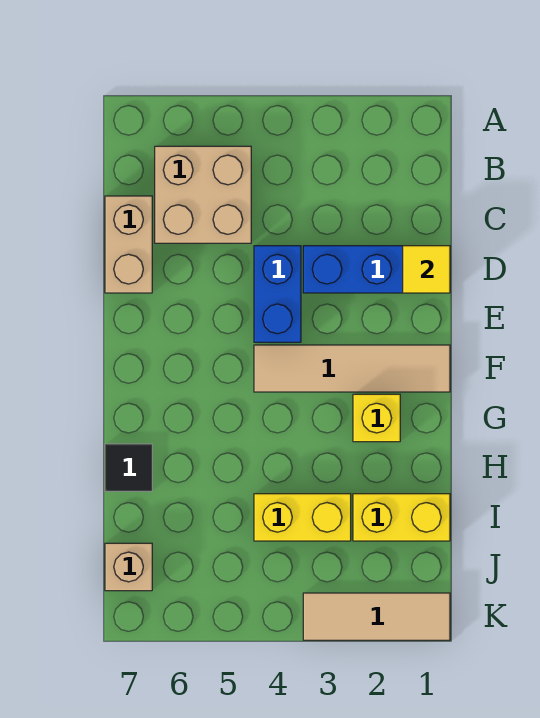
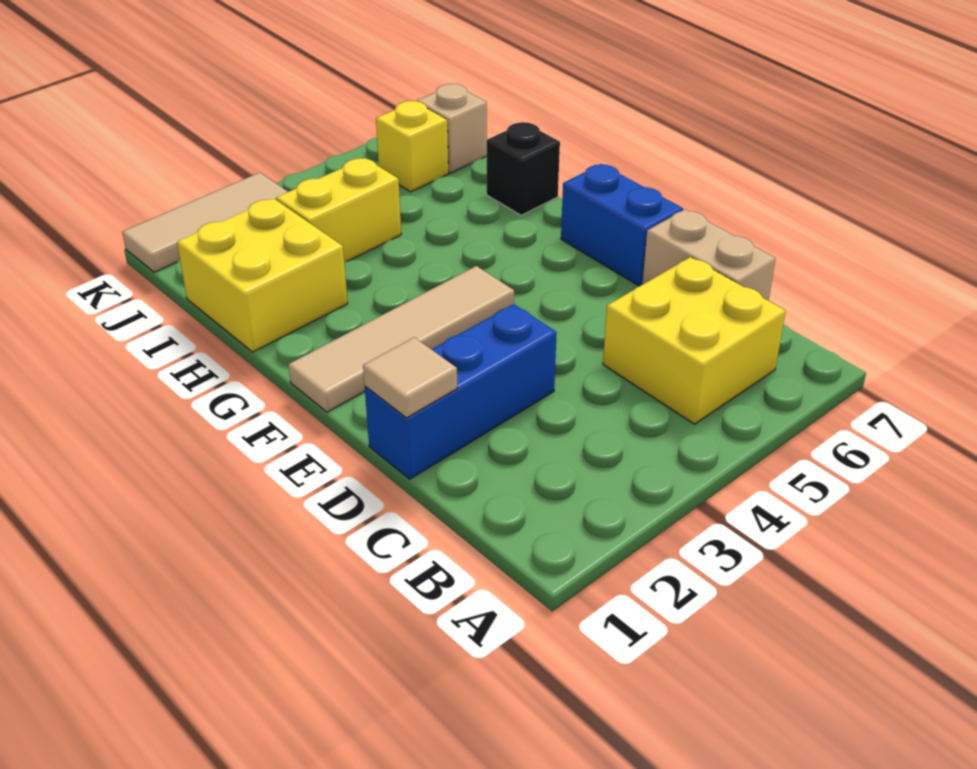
tan brick B5:C6 level 1 -> yellow brick B5:C6 level 1
yellow tile D1 level 2 -> tan tile D1 level 2
blue brick D4:E4 level 1 -> blue brick E7:F7 level 1
yellow brick G2 level 1 -> yellow brick J6 level 1
black tile H7 level 1 -> black brick H7 level 1
yellow brick I1:I2 level 1 -> yellow brick H1:I2 level 1

